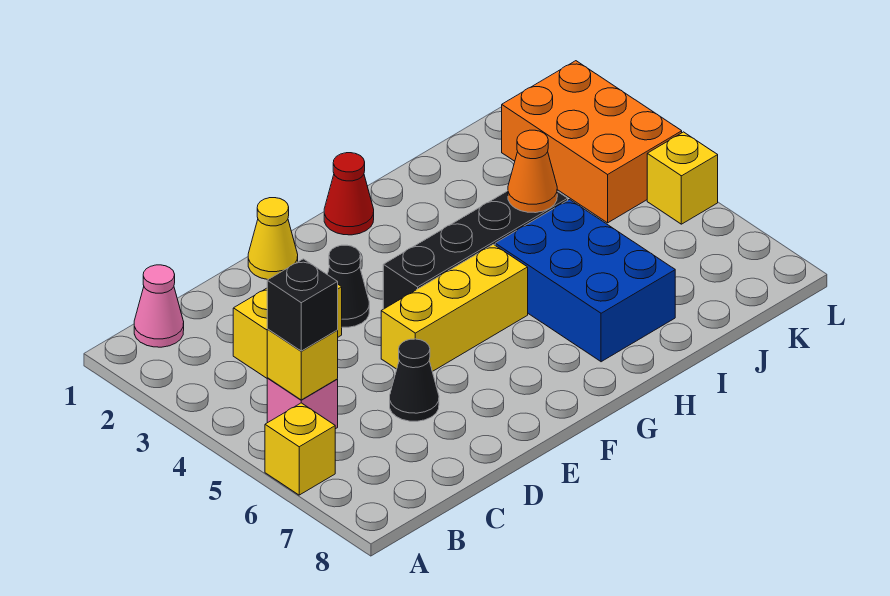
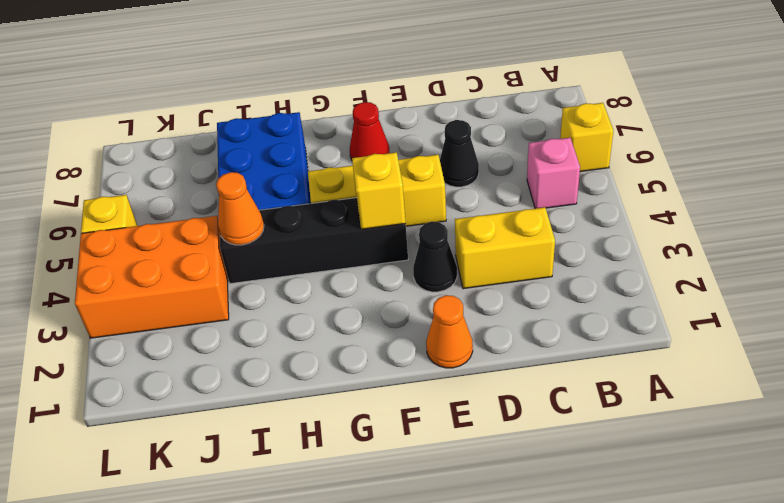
pink cone B1 level 1 -> none
yellow brick B5 level 2 -> yellow brick F4 level 2
black brick B5 level 3 -> none
yellow cone E1 level 1 -> orange cone E1 level 1
red cone G1 level 1 -> red cone F7 level 1
orange brick K2:L4 level 1 -> orange brick J3:L4 level 1

